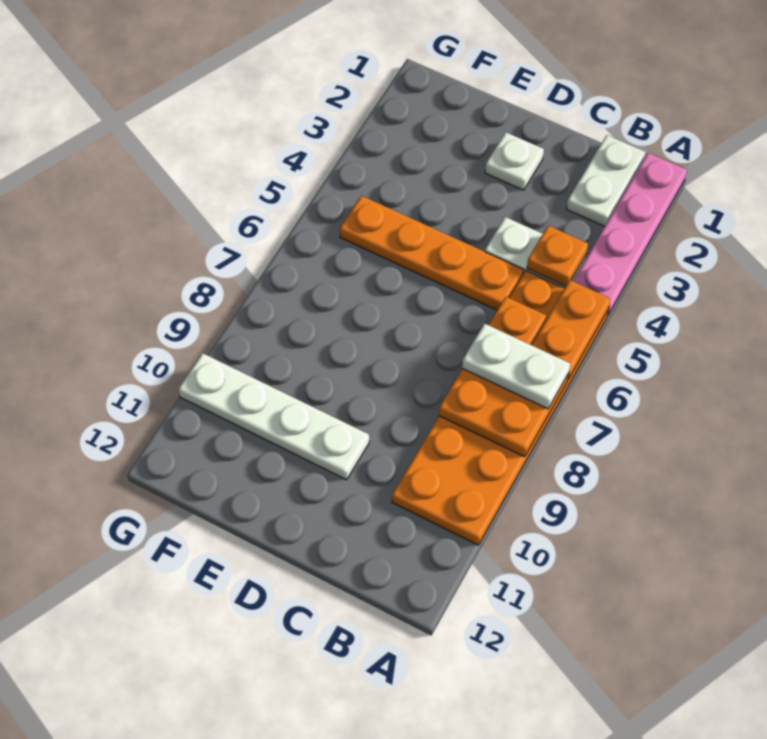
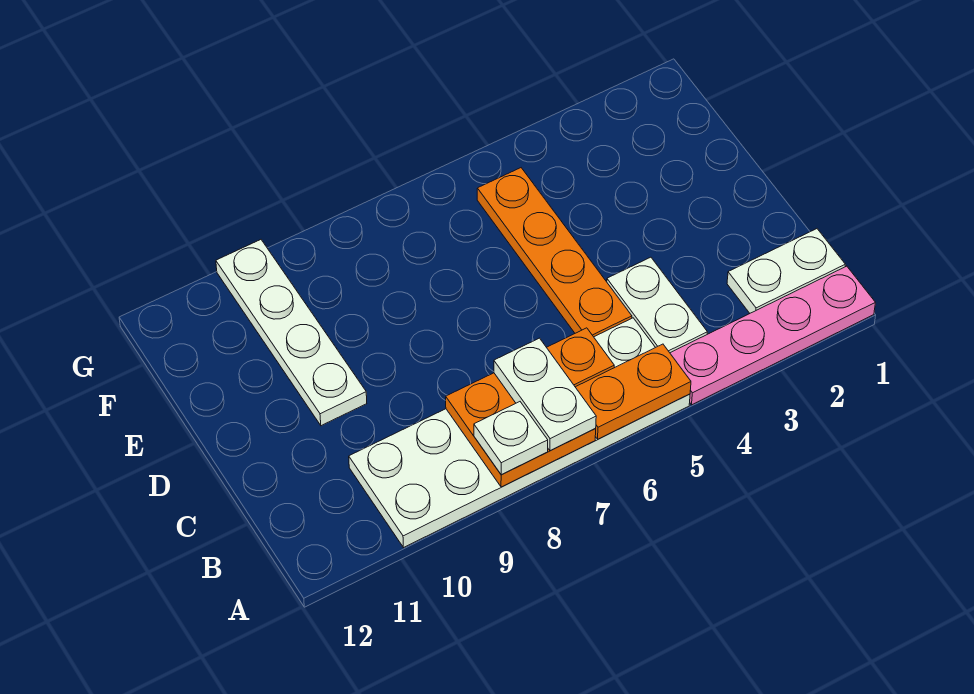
orange plate A5:B10 level 1 -> white plate A5:B10 level 1
orange plate B4 level 2 -> none
white plate D2 level 1 -> white plate A8 level 3

